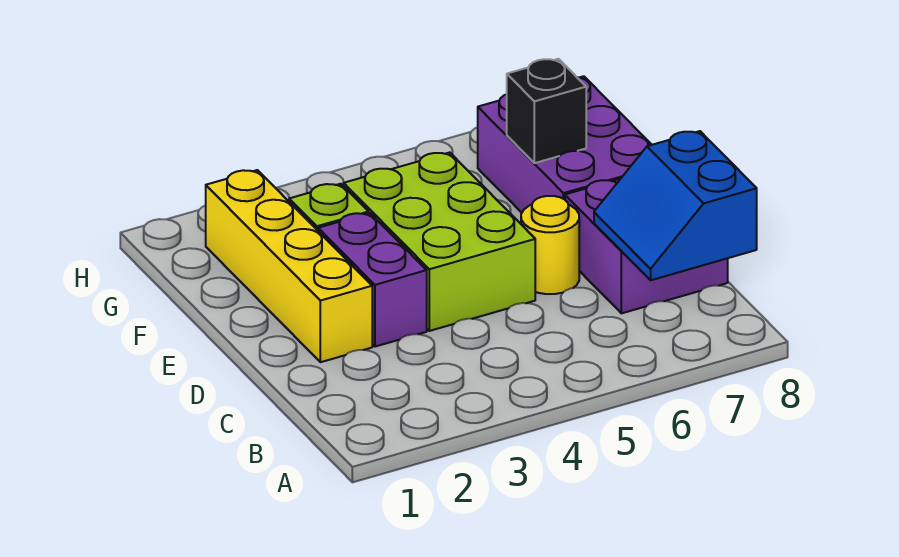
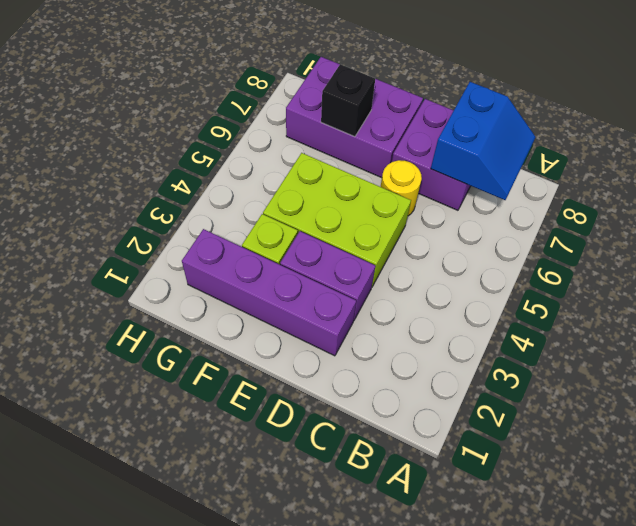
blue slope B7:C8 level 2 top 8 -> blue slope B7:C8 level 2 top C
yellow brick D2:G2 level 1 -> purple brick D2:G2 level 1

